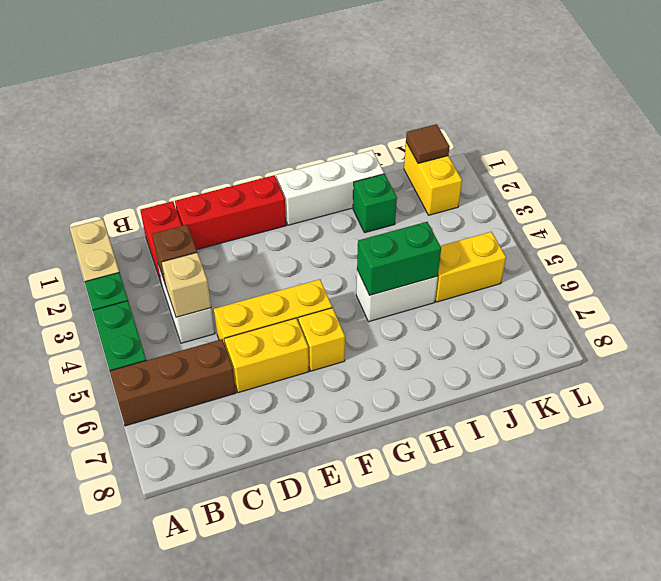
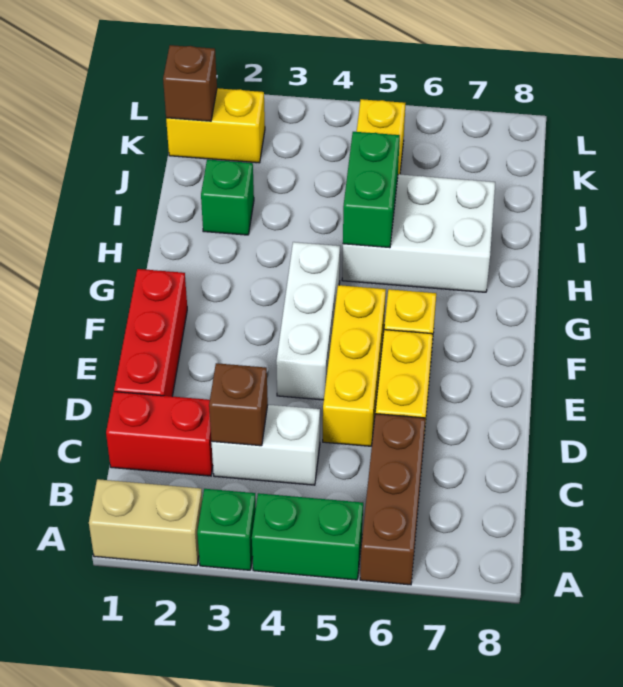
tan brick C4 level 2 -> none
white brick G1:I1 level 1 -> white brick E4:G4 level 1
white brick H5:I5 level 1 -> white brick H5:I7 level 1
brown tile K1 level 2 -> brown brick K1 level 2

